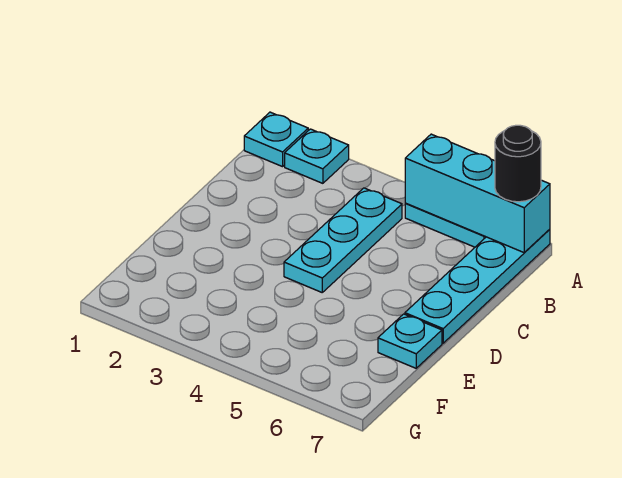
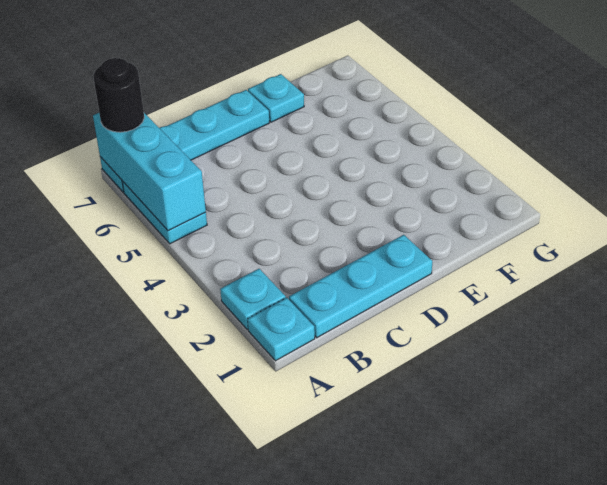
cyan plate B4:D4 level 1 -> cyan plate B1:D1 level 1

